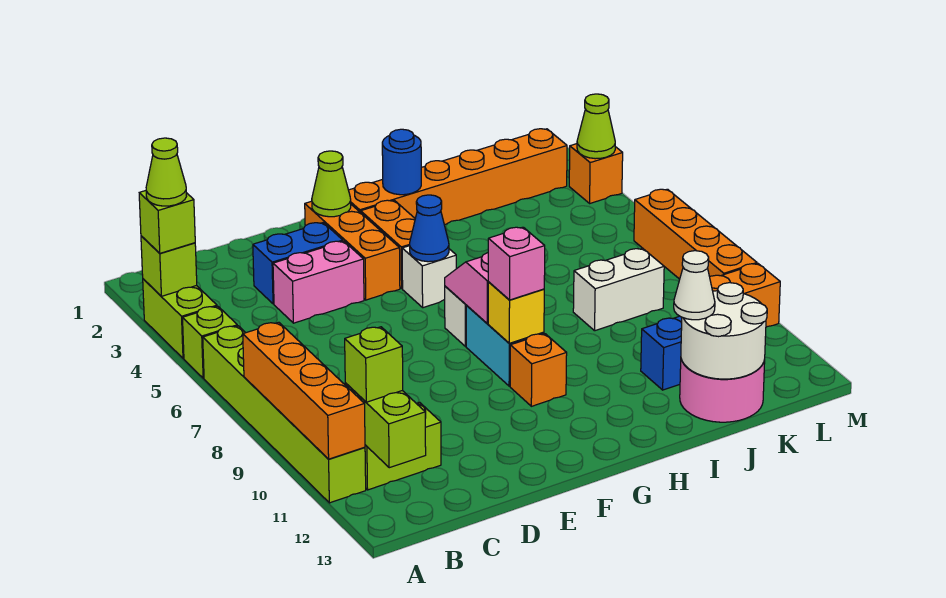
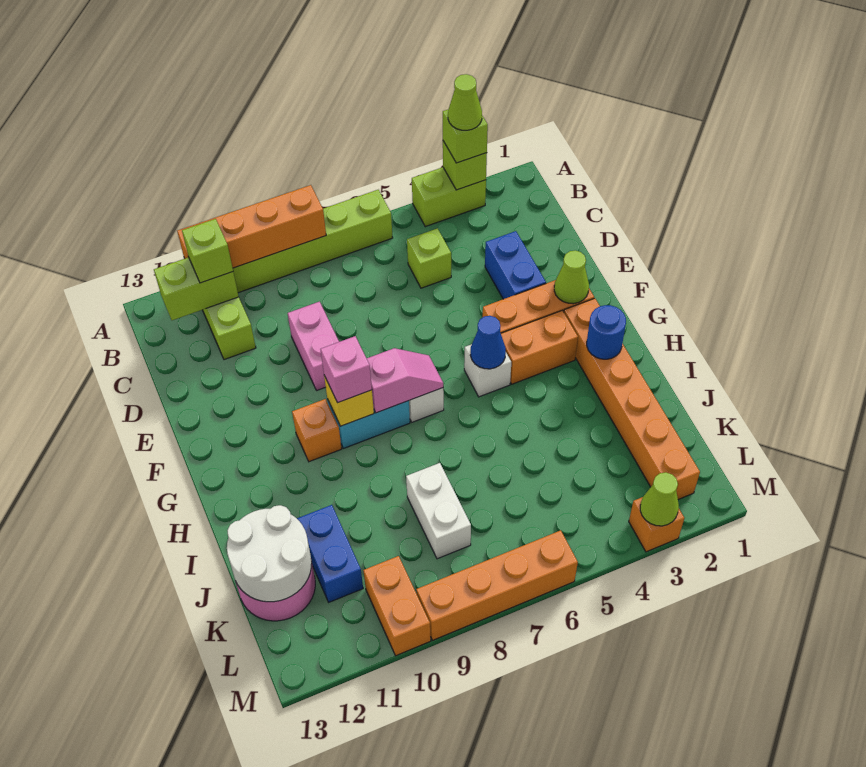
lime brick A5 level 1 -> lime brick C5 level 1
pink brick D4:E4 level 1 -> pink brick D9:E9 level 1
white cone J12 level 3 -> none

